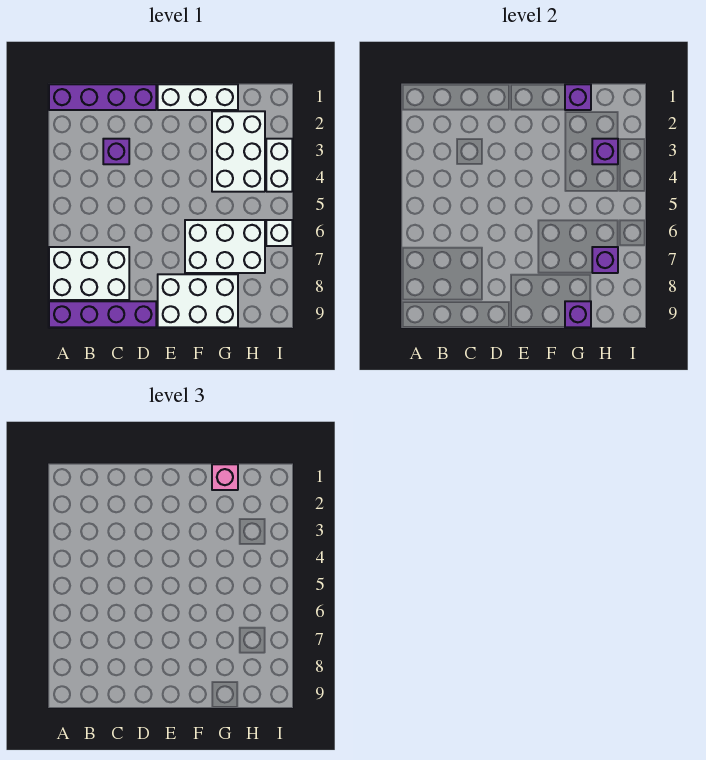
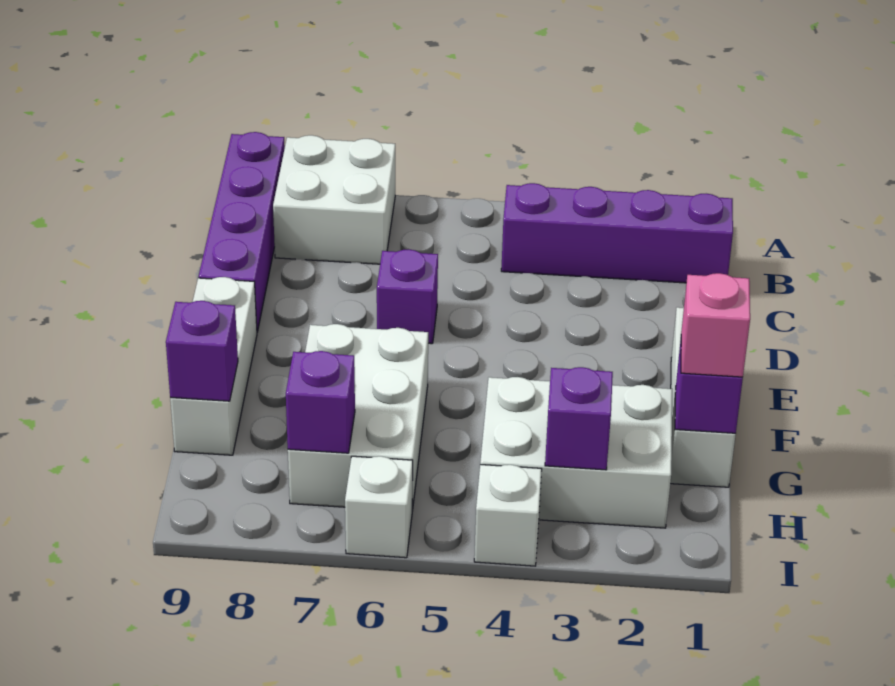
purple brick A1:D1 level 1 -> purple brick B1:B4 level 1
white brick A7:C8 level 1 -> white brick A7:B8 level 1
purple brick C3 level 1 -> purple brick D6 level 1
white brick E8:G9 level 1 -> white brick E9:G9 level 1
white brick I3:I4 level 1 -> white brick I4 level 1

